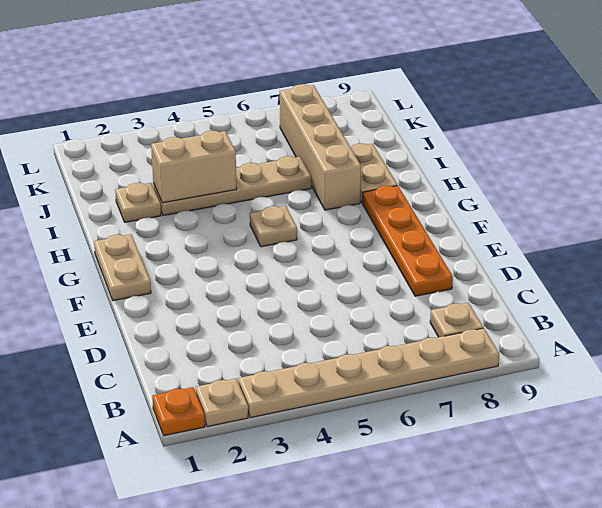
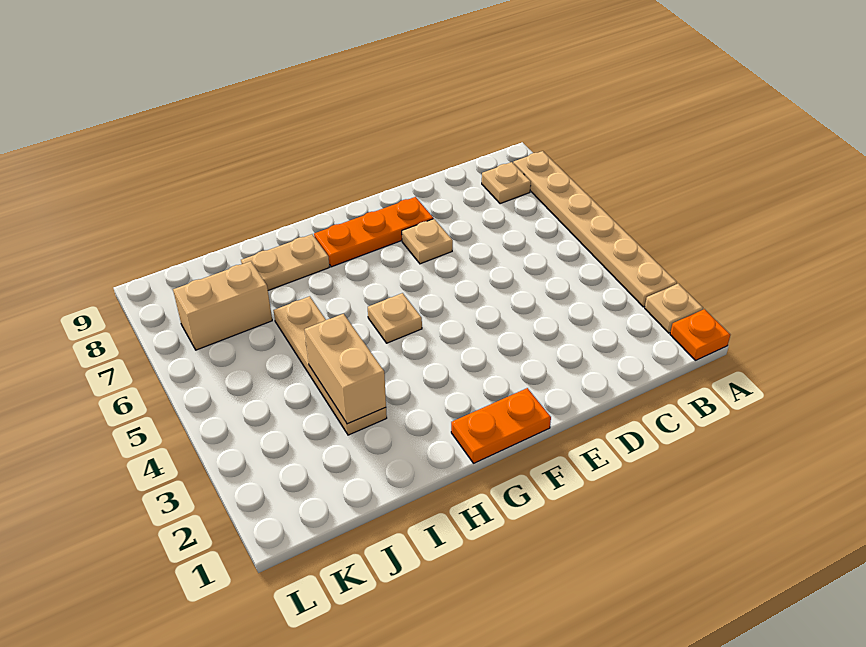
orange plate D8:G8 level 1 -> orange plate E8:G8 level 1
tan plate F1:G1 level 1 -> orange plate F1:G1 level 1
tan brick H7:K7 level 1 -> tan brick J7:K7 level 1
tan plate I2 level 1 -> tan plate E7 level 1

